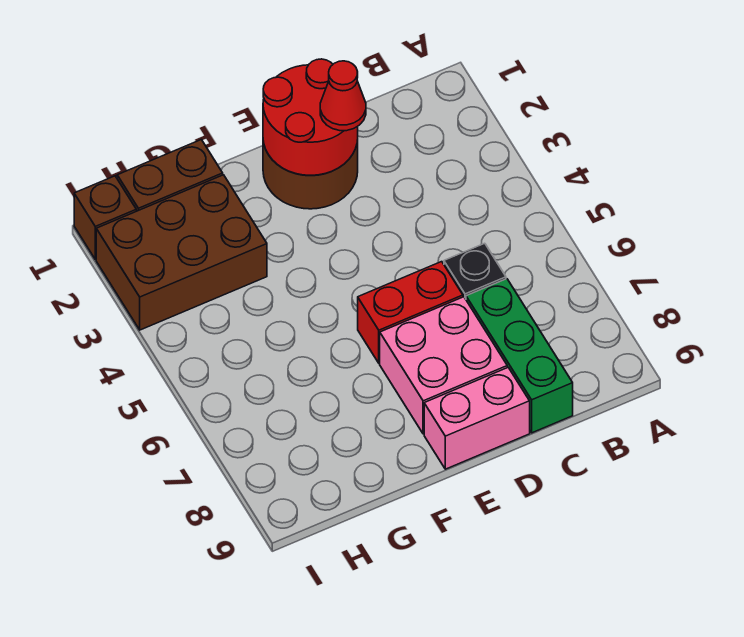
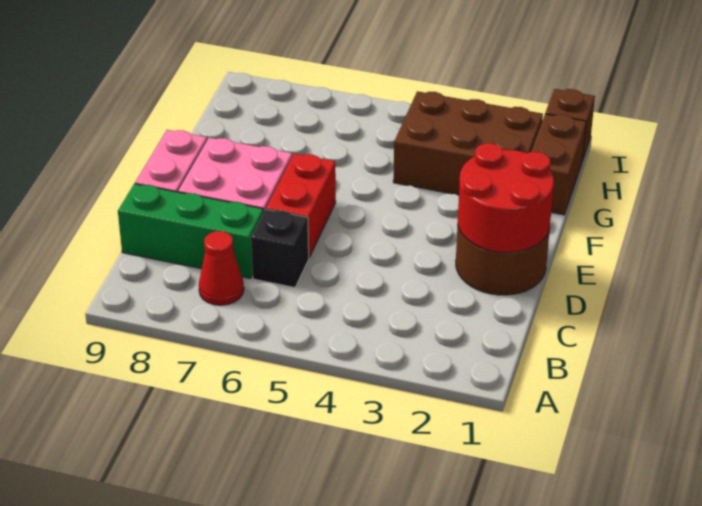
red cone D2 level 3 -> red cone B7 level 1
brown brick G2:I3 level 1 -> brown brick G2:H4 level 1

